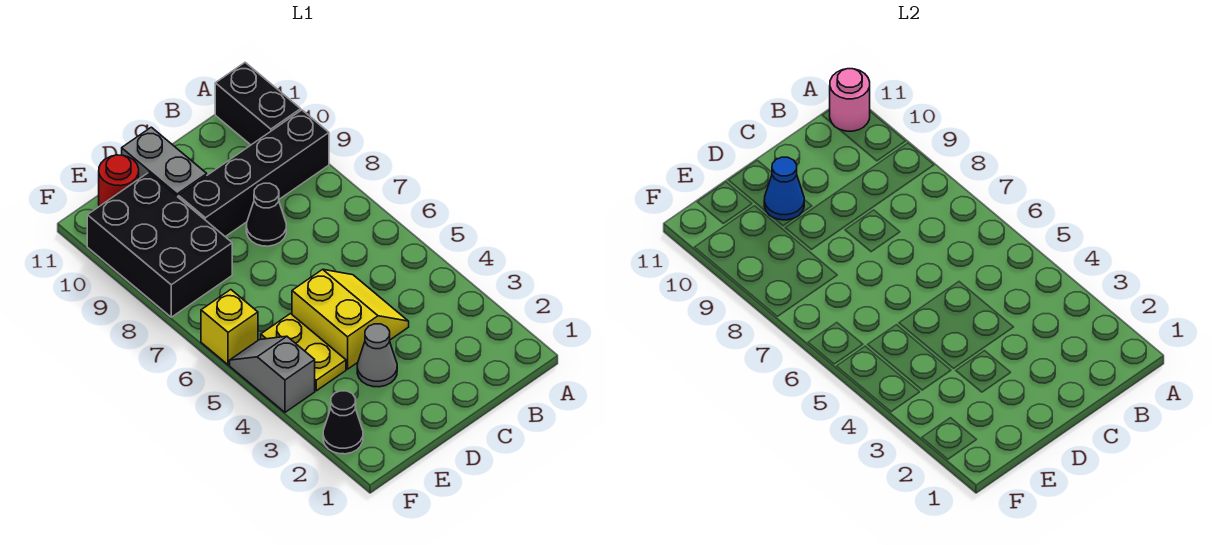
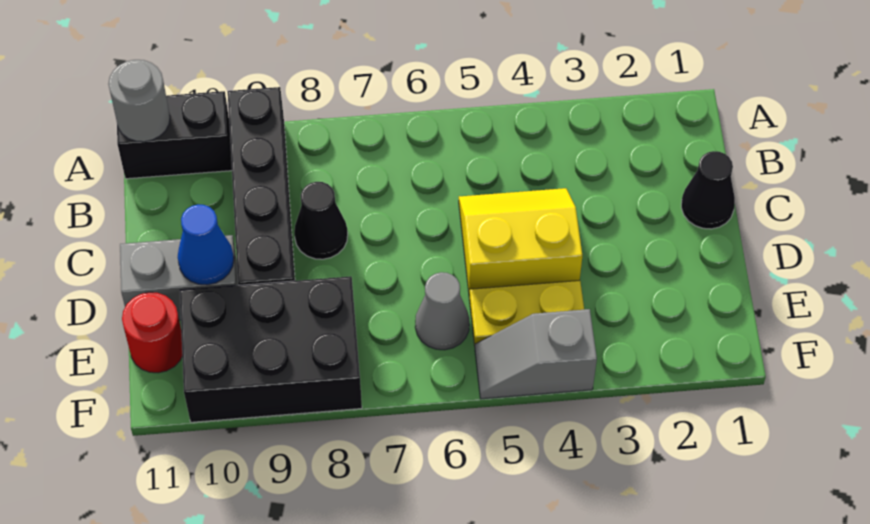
pink round brick A11 level 2 -> grey round brick A11 level 2
grey cone D3 level 1 -> grey cone E6 level 1
black cone F2 level 1 -> black cone C1 level 1
yellow brick F6 level 1 -> none

